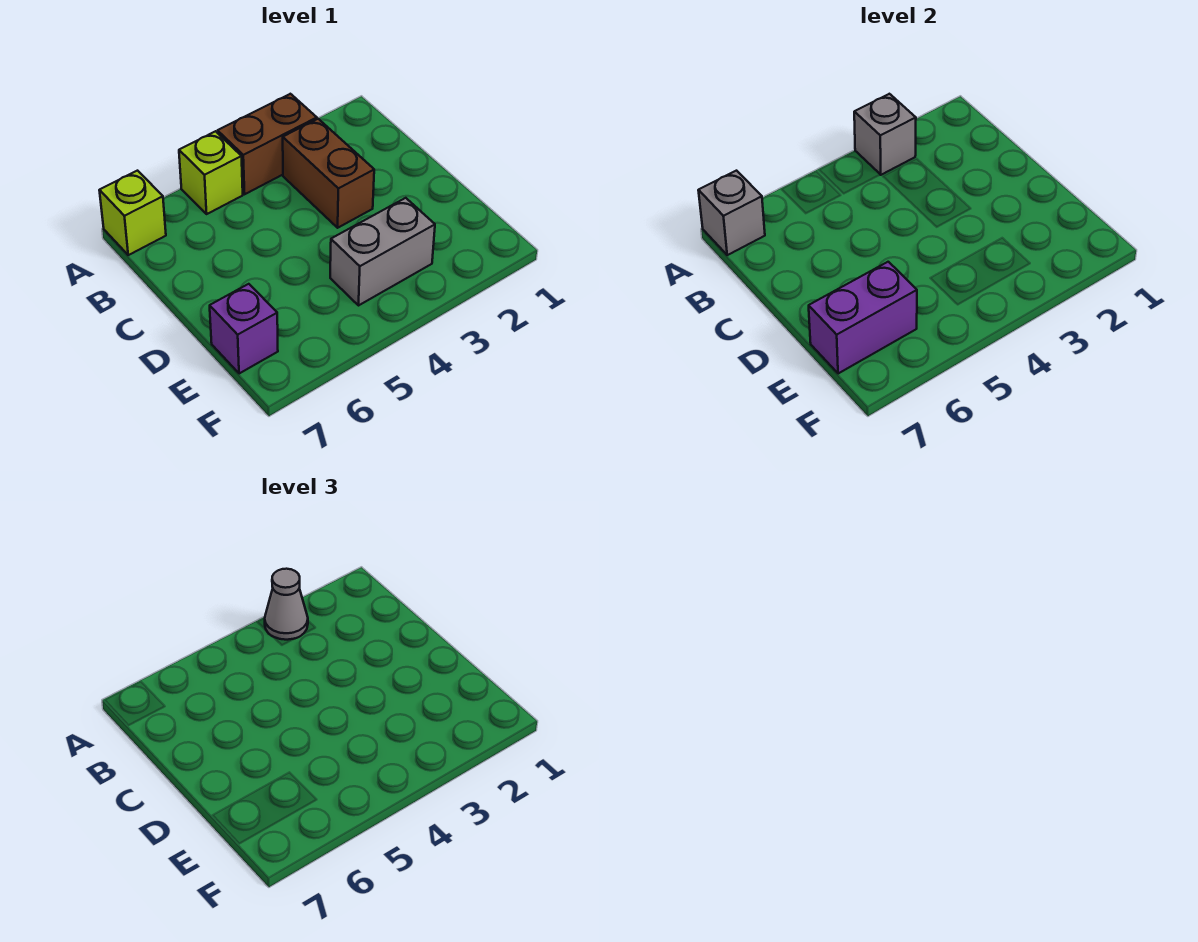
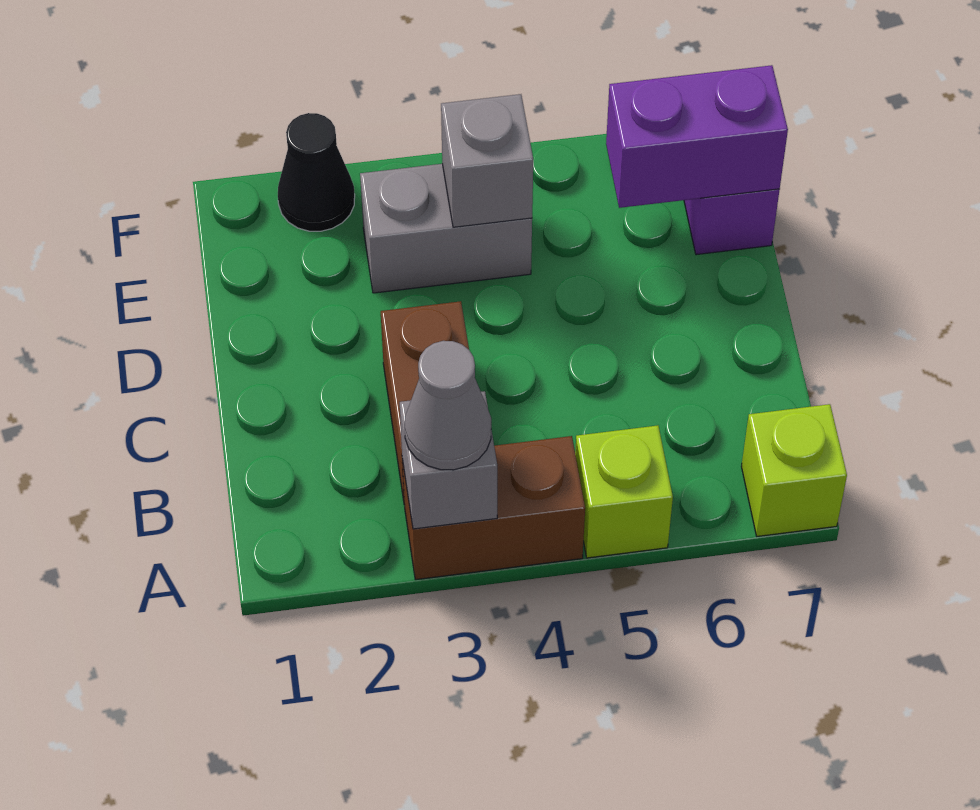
grey brick A7 level 2 -> grey brick E4 level 2
none -> black cone F2 level 1

